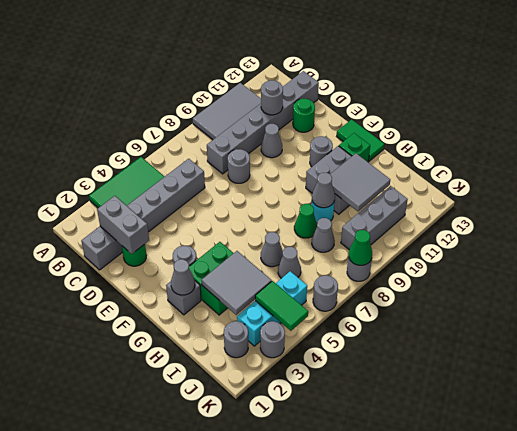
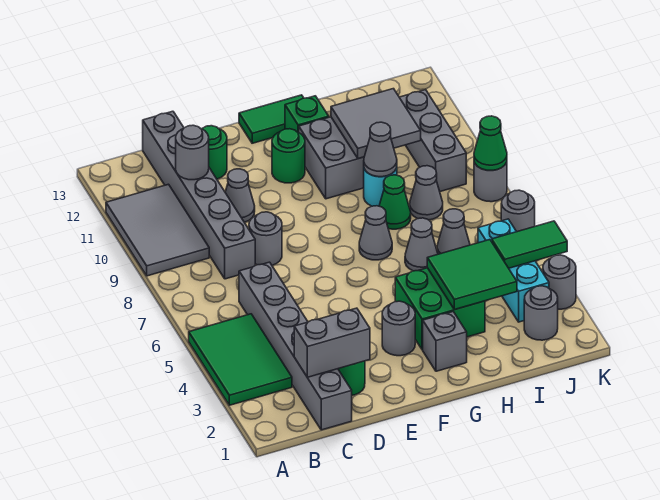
grey round brick F11 level 1 -> green round brick F11 level 1
grey cone G2 level 2 -> grey cone G7 level 1
grey tile H3:I4 level 2 -> green tile H3:I4 level 2

